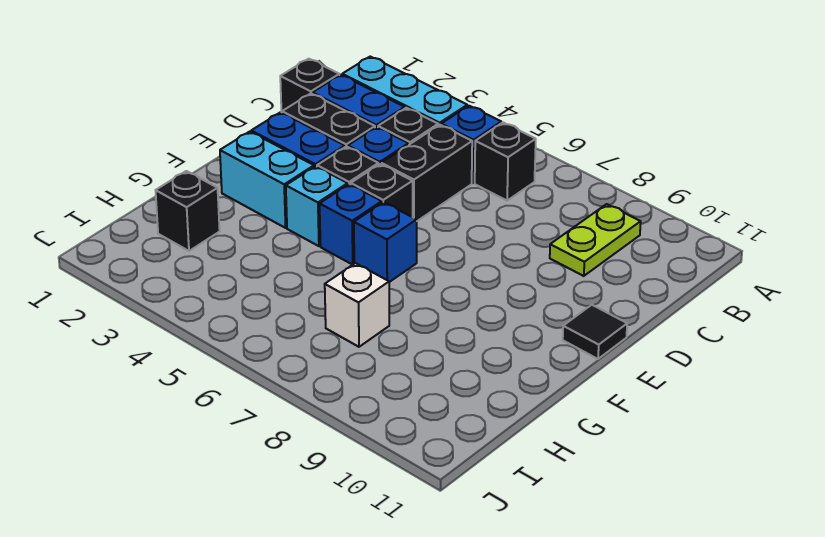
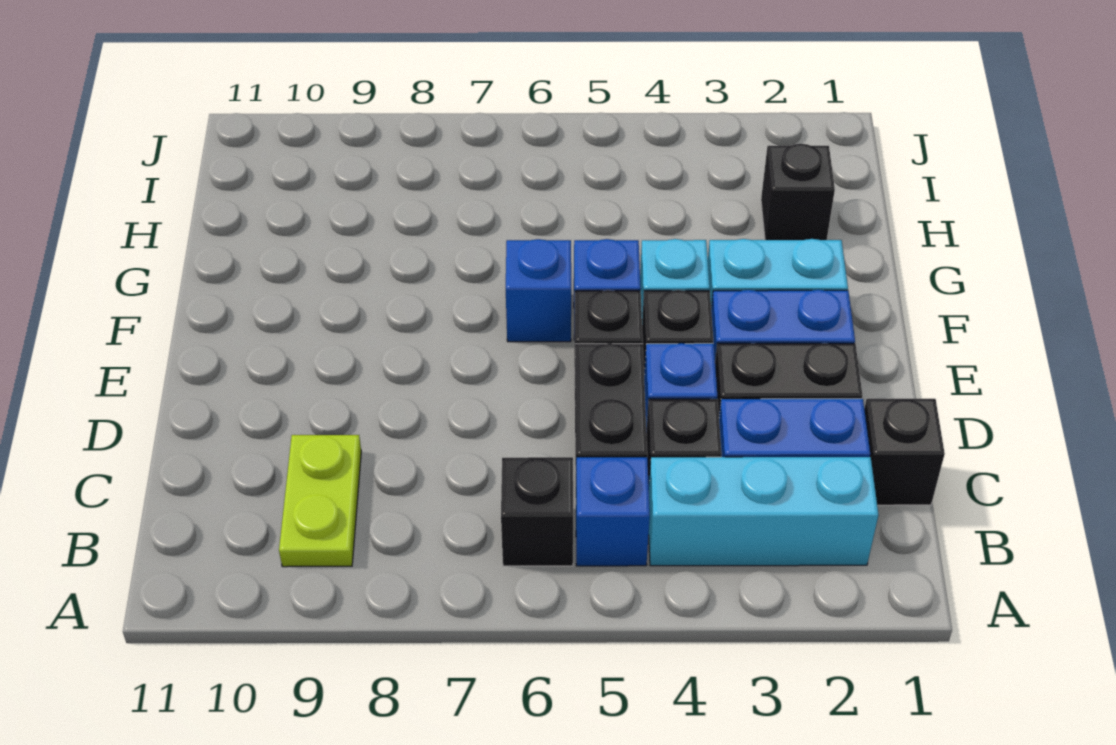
black tile E11 level 1 -> none
white brick H7 level 1 -> none

